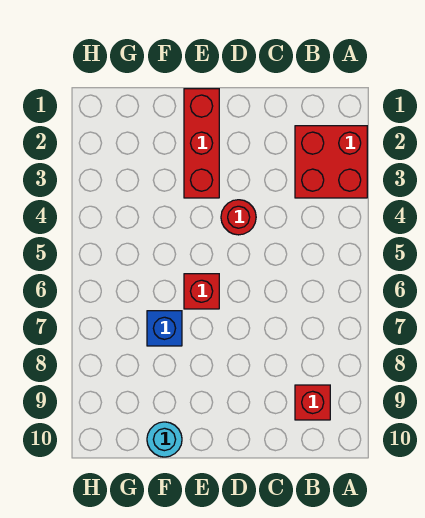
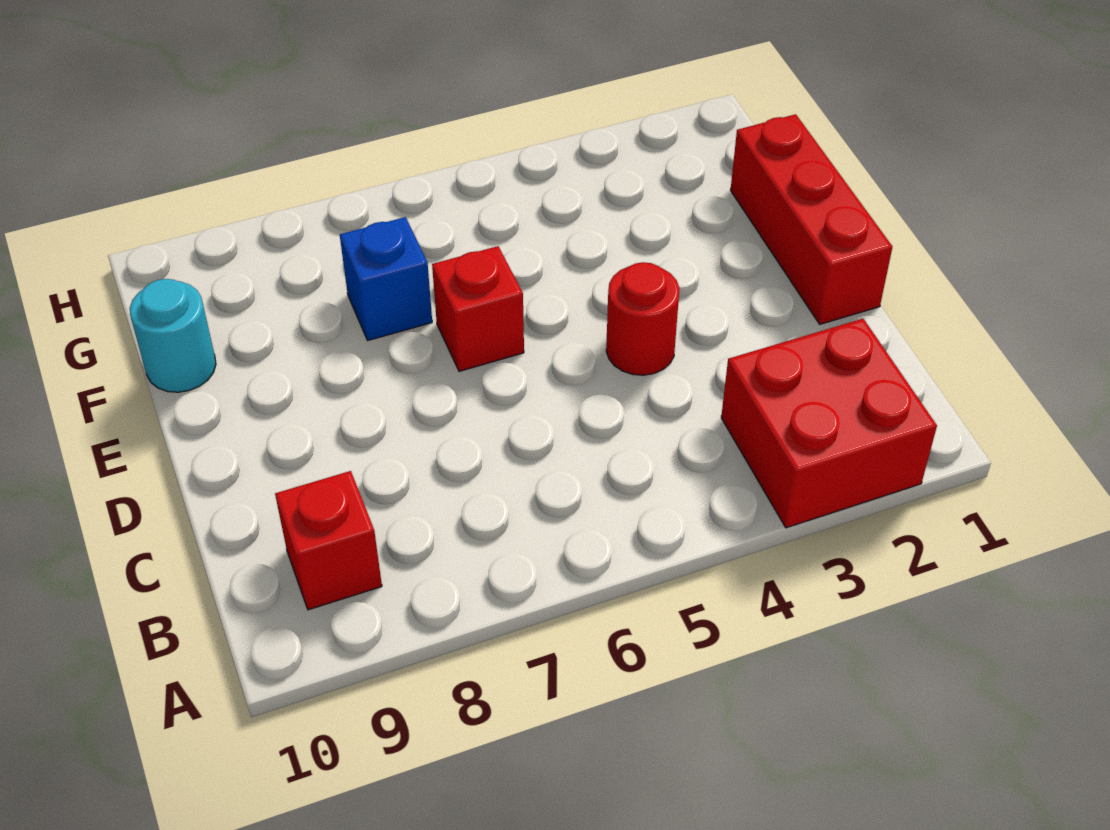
red brick E1:E3 level 1 -> red brick D1:F1 level 1

